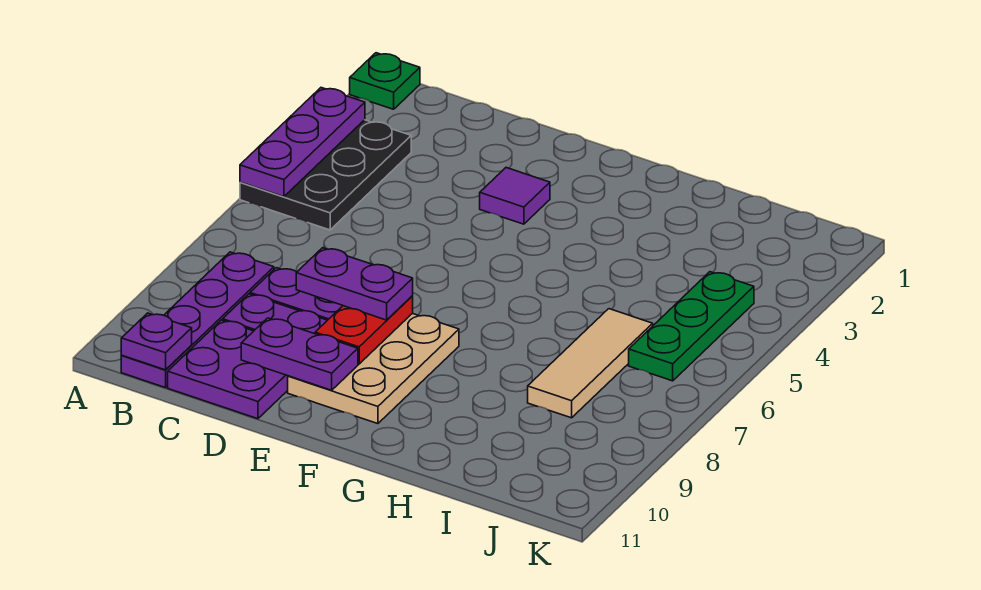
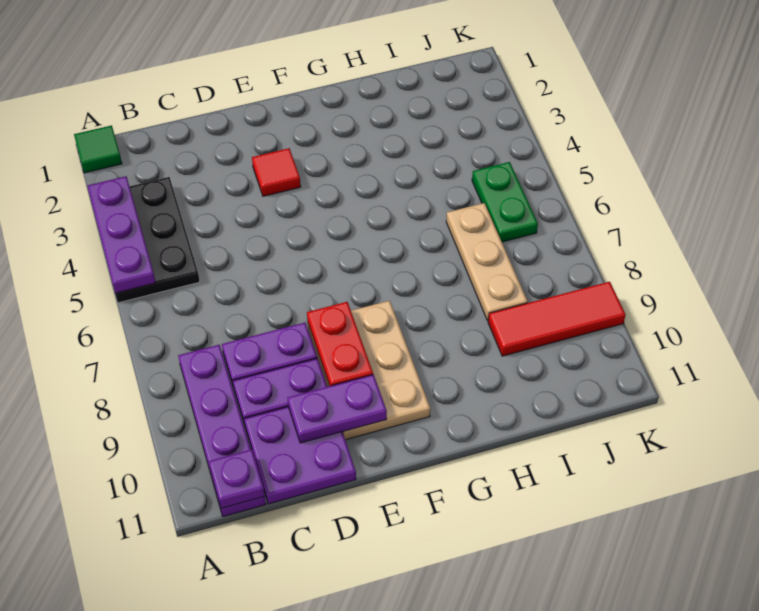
green plate A1 level 1 -> green tile A1 level 1
purple plate D8:E8 level 3 -> none
purple tile E3 level 1 -> red tile E3 level 1
tan tile I6:I8 level 1 -> tan plate I6:I8 level 1
none -> red tile I9:K9 level 1
green plate J4:J6 level 1 -> green plate J5:J6 level 1

